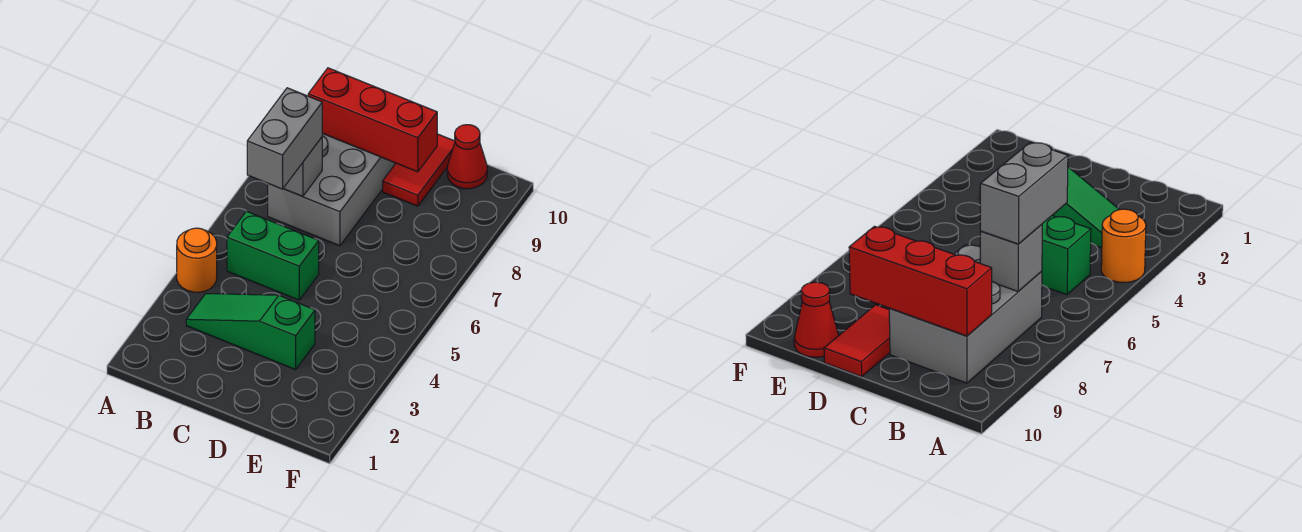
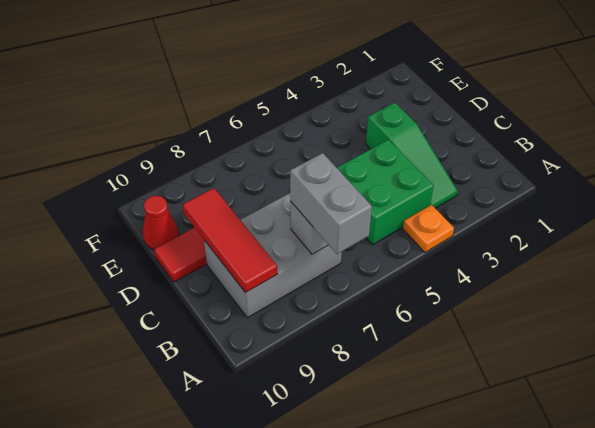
orange round brick A4 level 1 -> orange plate A4 level 1
green brick B5:C5 level 1 -> green brick B4:C5 level 1
grey brick B6:B7 level 3 -> grey brick A7:B7 level 3
red brick B9:D9 level 2 -> red tile B9:D9 level 2

